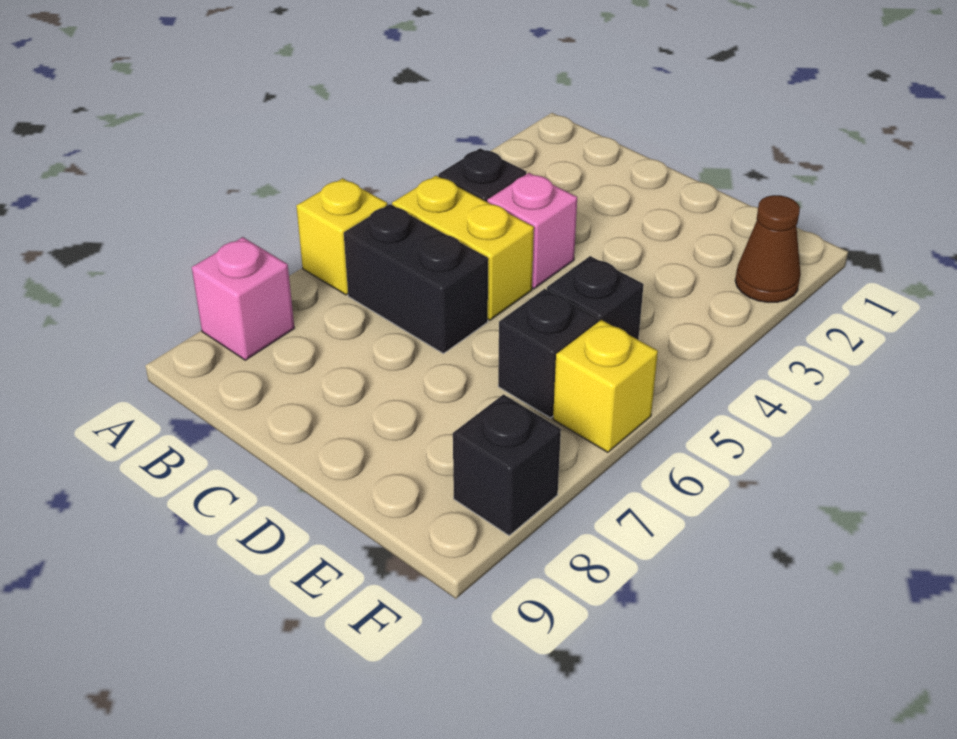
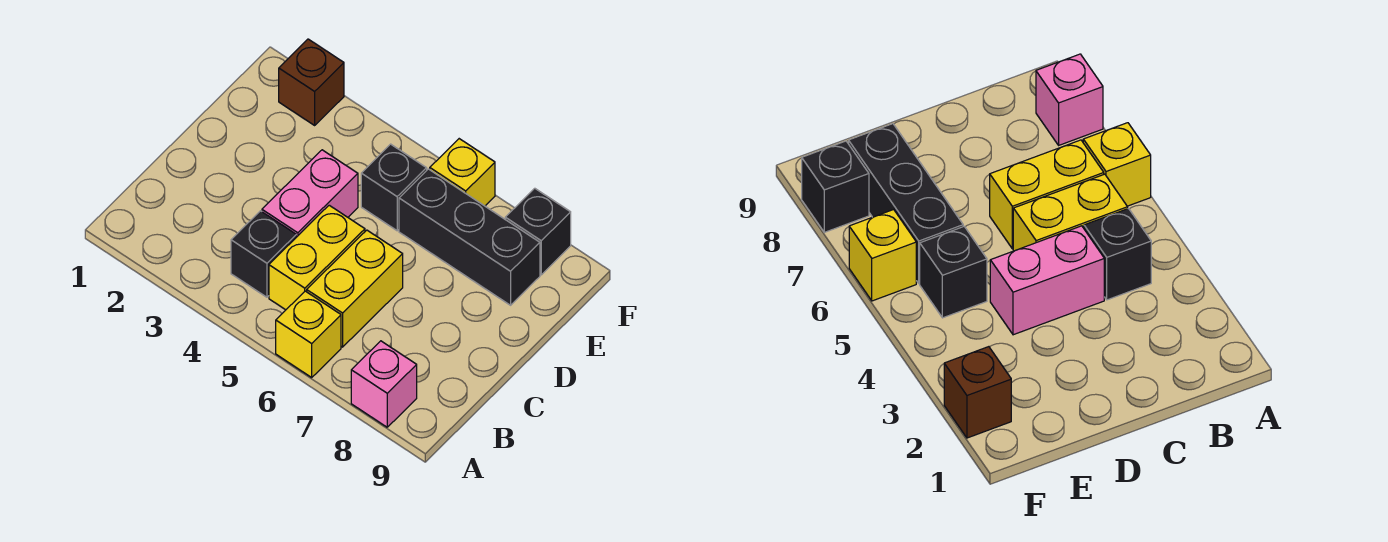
black brick B6:C6 level 1 -> yellow brick B6:C6 level 1
pink brick C4 level 1 -> pink brick C4:D4 level 1
black brick E6 level 1 -> black brick E6:E8 level 1
brown cone F2 level 1 -> brown brick F2 level 1

